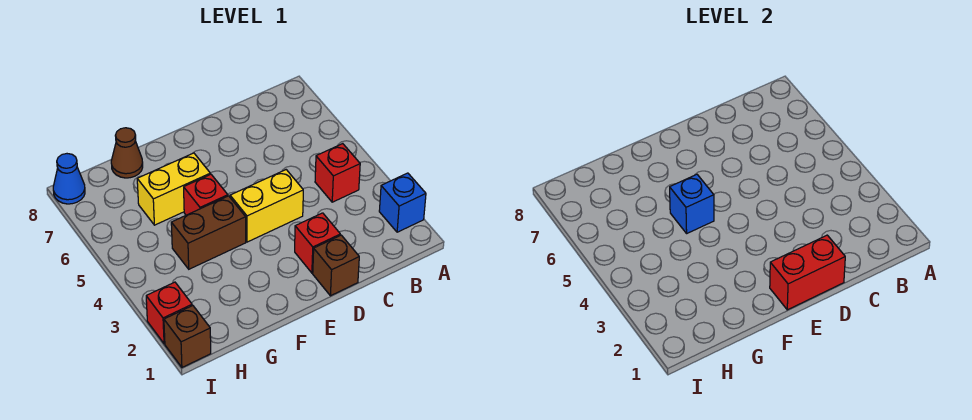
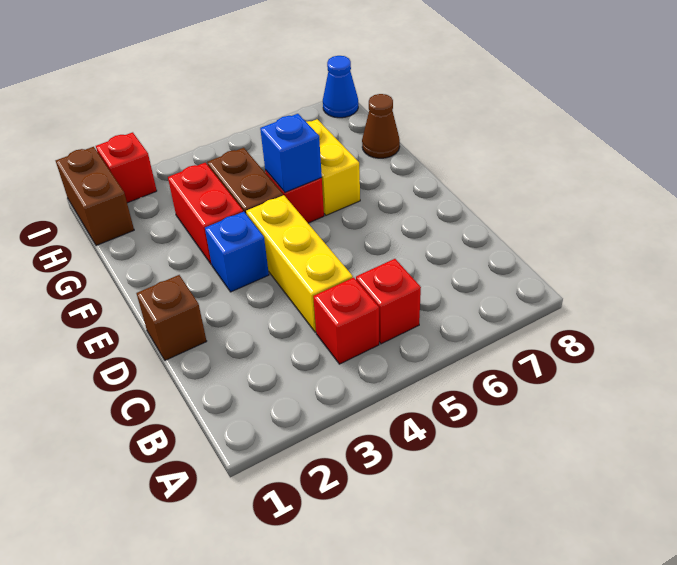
blue brick A2 level 1 -> blue brick E3 level 1
red brick D1:E1 level 2 -> red brick F3:G3 level 1
red brick D2 level 1 -> red brick B5 level 1
yellow brick D4:E4 level 1 -> yellow brick C4:E4 level 1
brown brick I1 level 1 -> brown brick H1:I1 level 1

